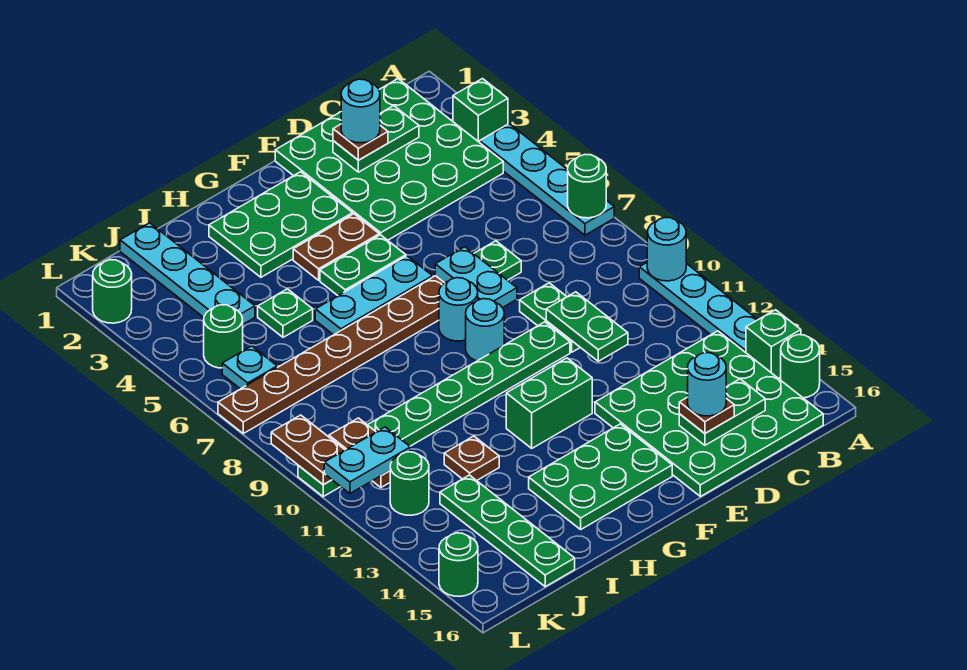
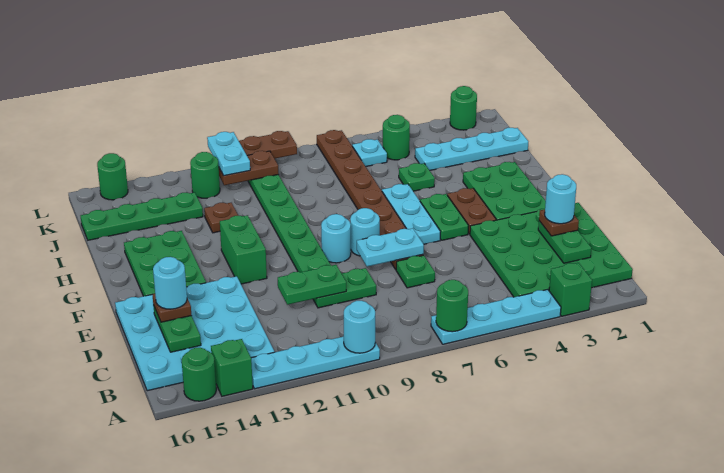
green plate B13:E16 level 1 -> cyan plate B13:E16 level 1

